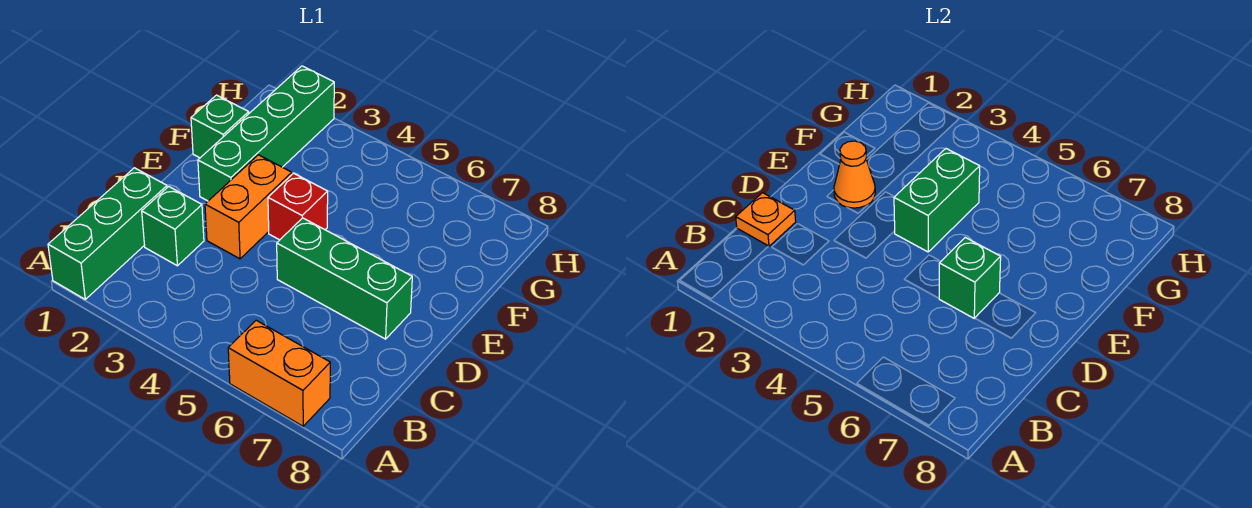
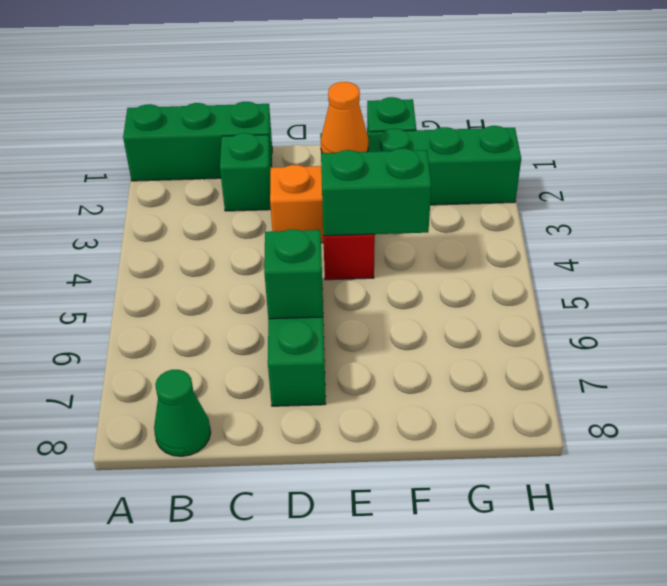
orange brick A6:A7 level 1 -> none
none -> green cone B8 level 1
orange plate C1 level 2 -> none

